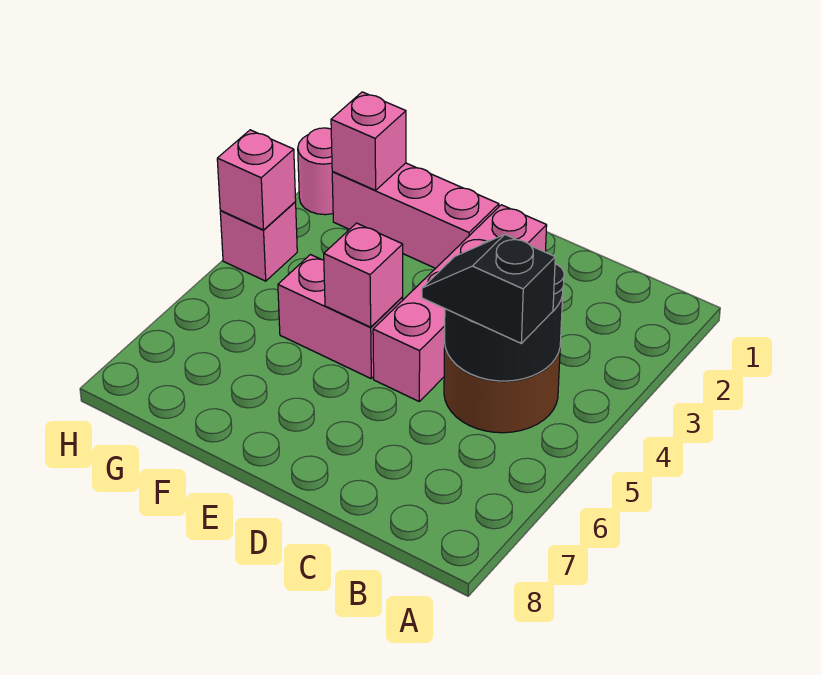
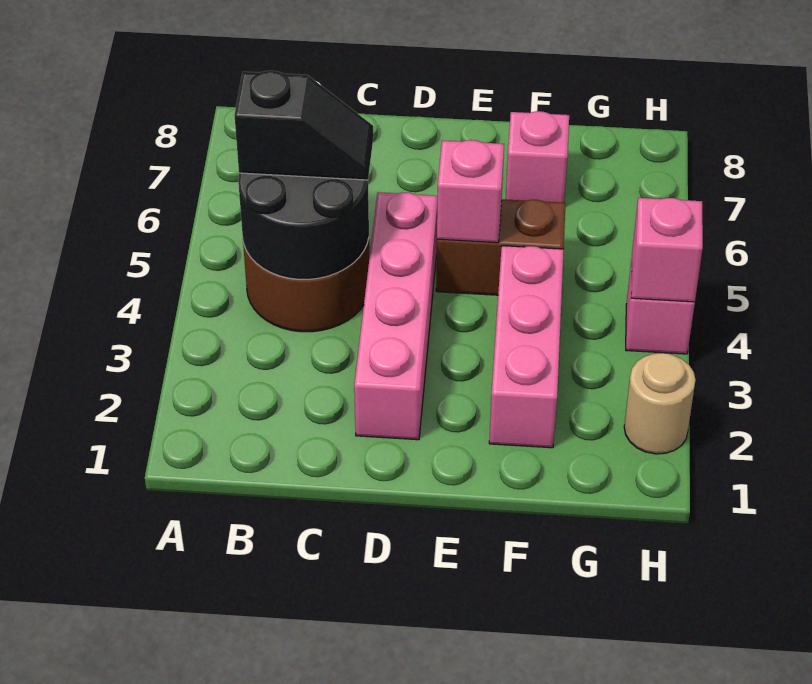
pink brick E2:G2 level 1 -> pink brick F2:F4 level 1
pink brick E5:F5 level 1 -> brown brick E5:F5 level 1
pink brick G2 level 2 -> pink brick F7 level 1
pink round brick H2 level 1 -> tan round brick H2 level 1

